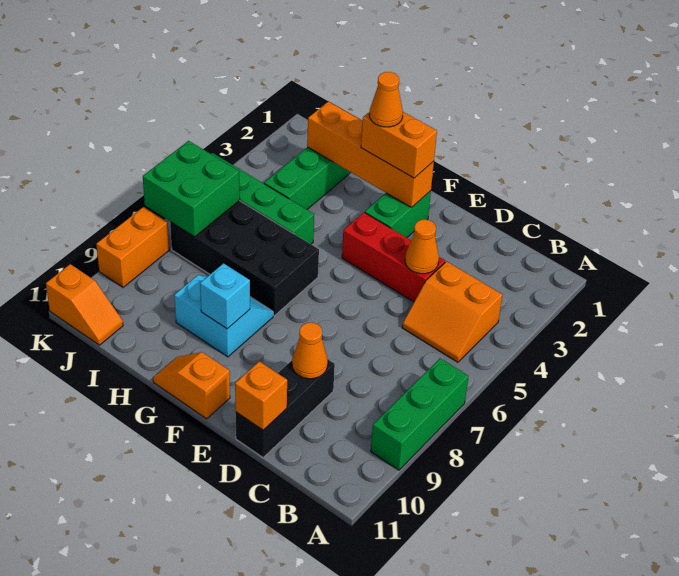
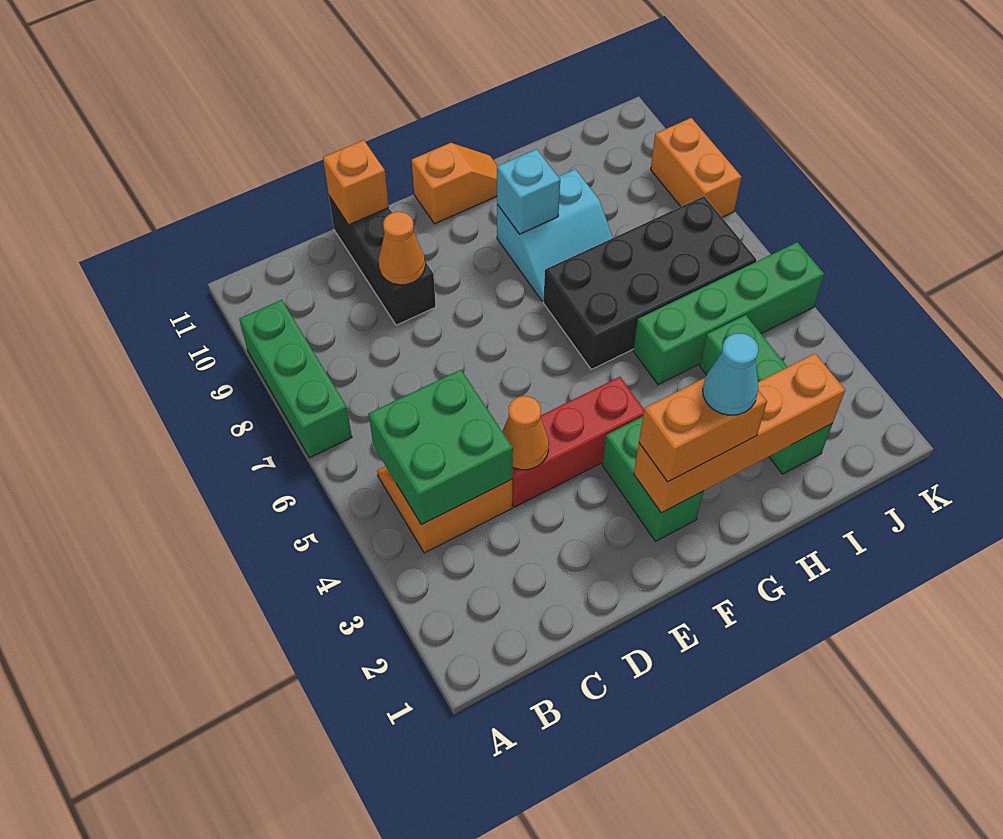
orange cone G2 level 4 -> cyan cone G2 level 4
green brick J6:K7 level 2 -> green brick B4:C5 level 2
orange slope J11:K11 level 1 top K -> none

